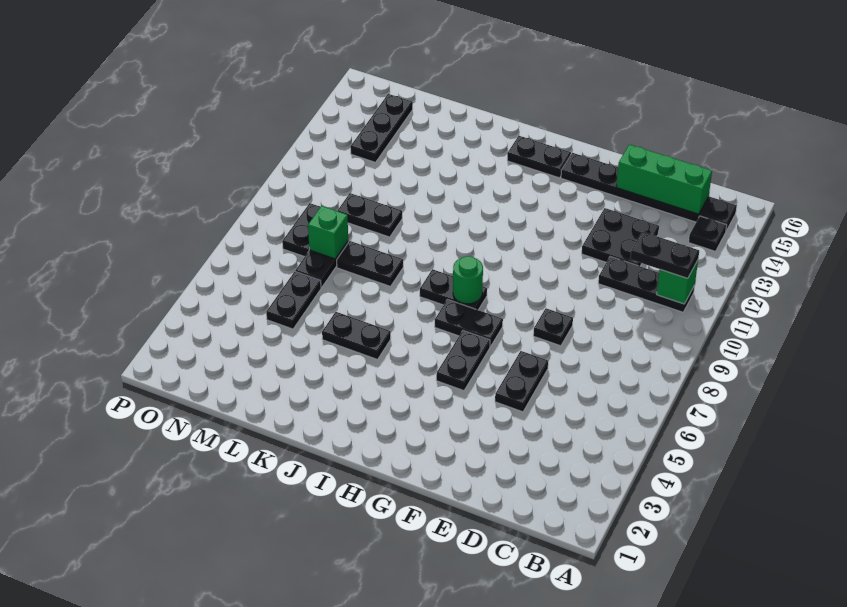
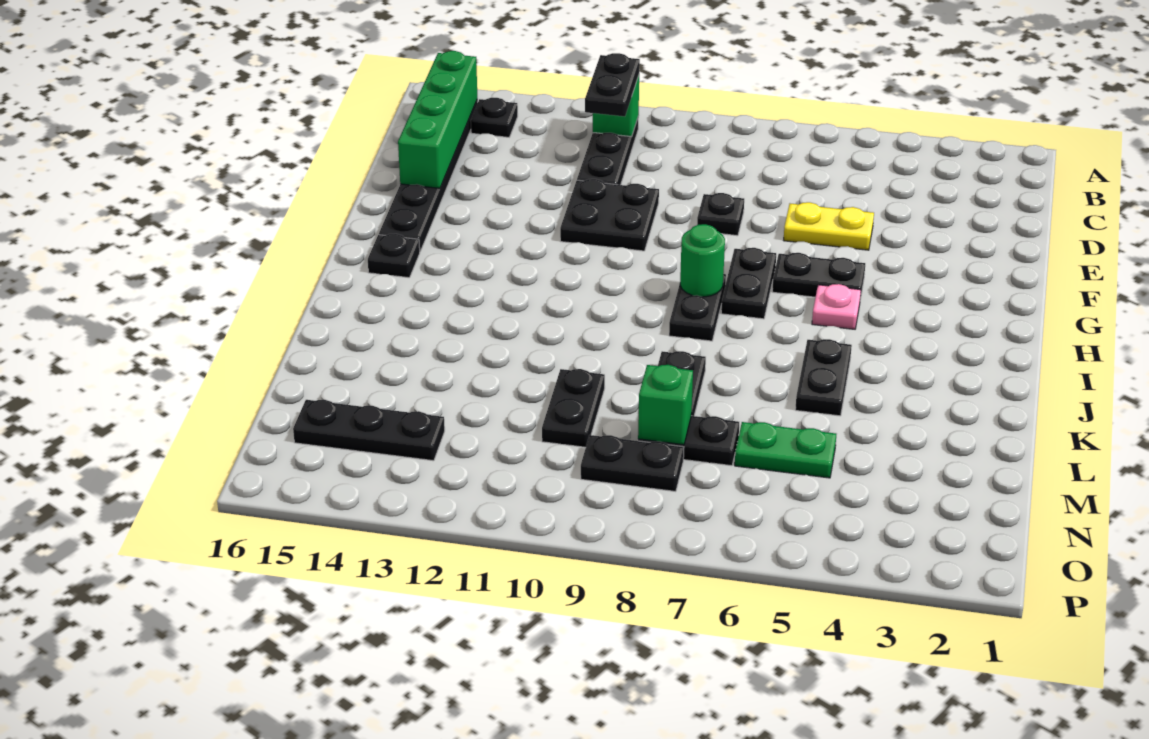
green brick C15:E15 level 2 -> green brick B15:E15 level 2
black plate D12:E13 level 1 -> black plate E10:F11 level 1
black plate E5:E6 level 1 -> yellow plate E5:E6 level 1
none -> pink plate H5 level 1
black plate H15:I15 level 1 -> black plate H15 level 1
black plate M5:M6 level 1 -> green plate M5:M6 level 1

